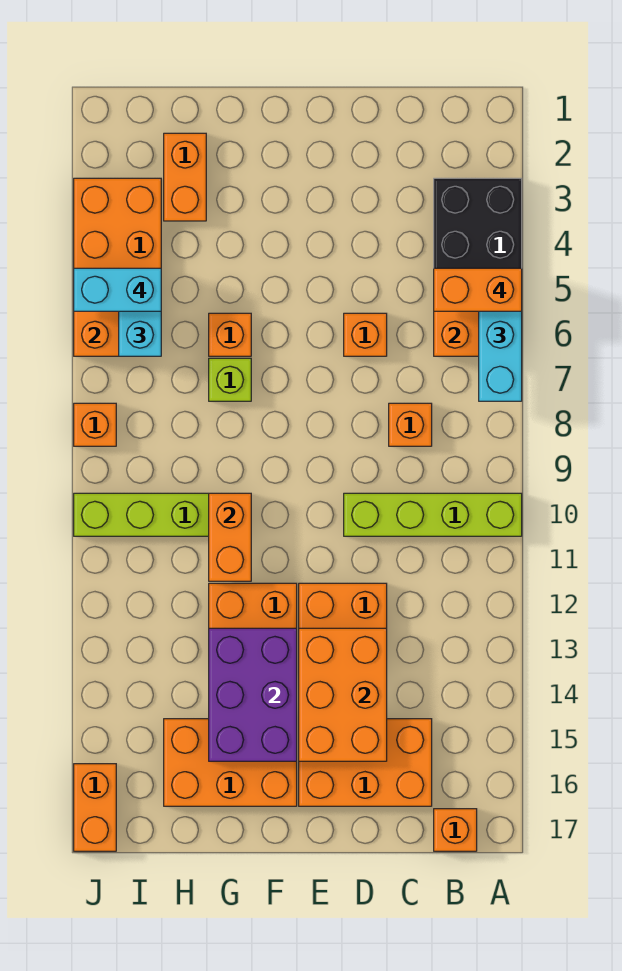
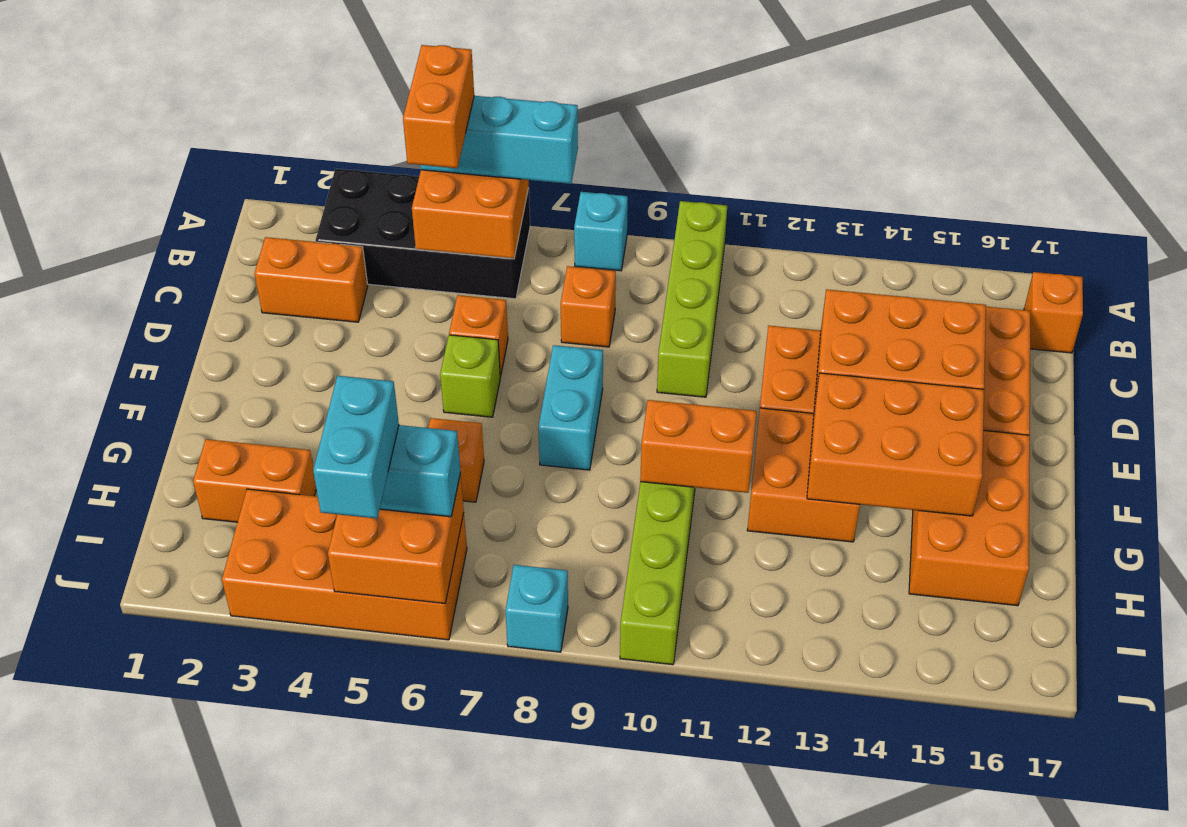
none -> cyan brick A8 level 1
none -> cyan brick E8:F8 level 1
purple brick F13:G15 level 2 -> orange brick F13:G15 level 2
lime brick G7 level 1 -> lime brick E6 level 1
orange brick J8 level 1 -> cyan brick J8 level 1
orange brick J16:J17 level 1 -> orange brick C2:C3 level 1

